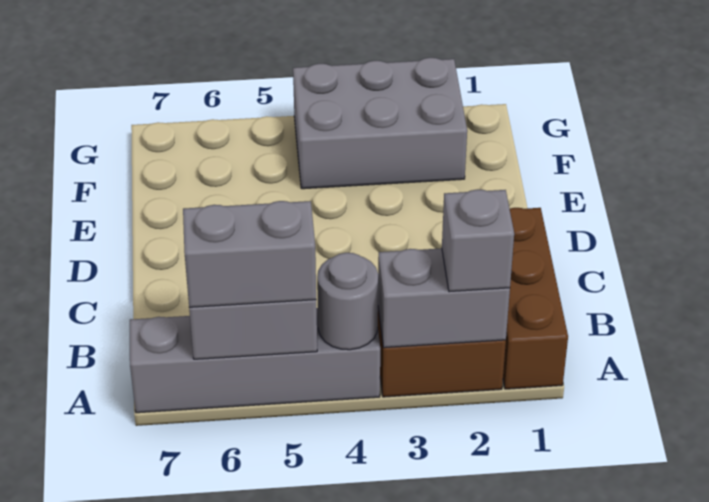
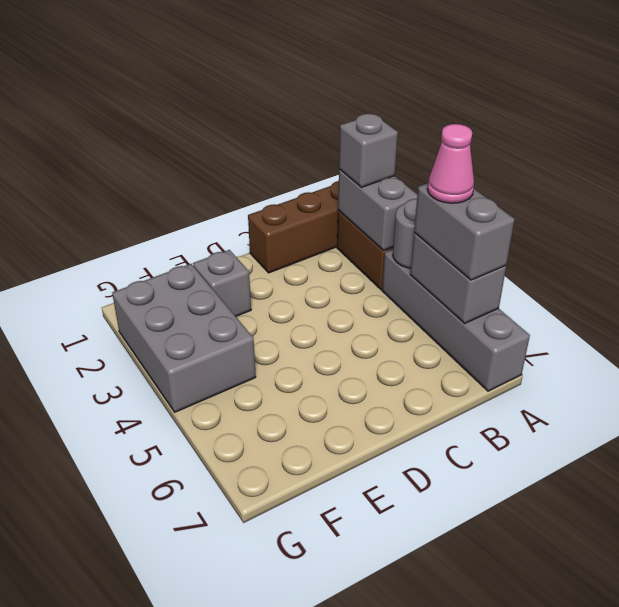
none -> pink cone A5 level 4
none -> grey brick E2 level 1

